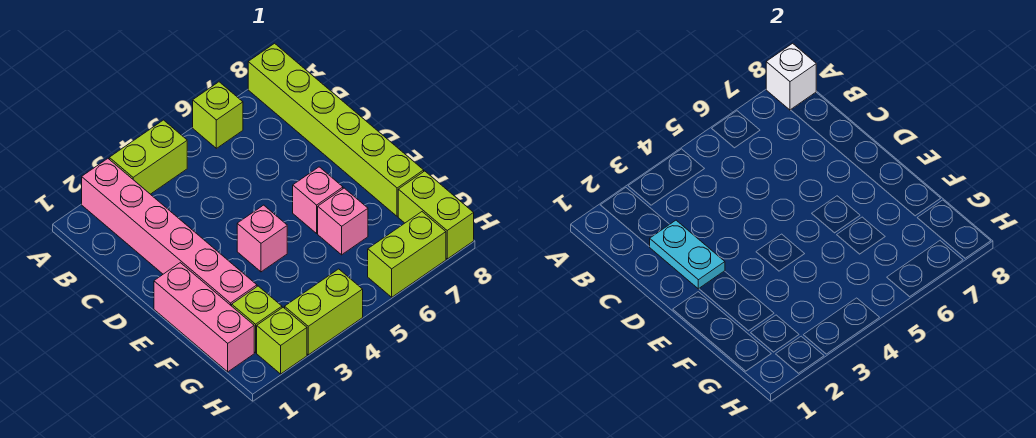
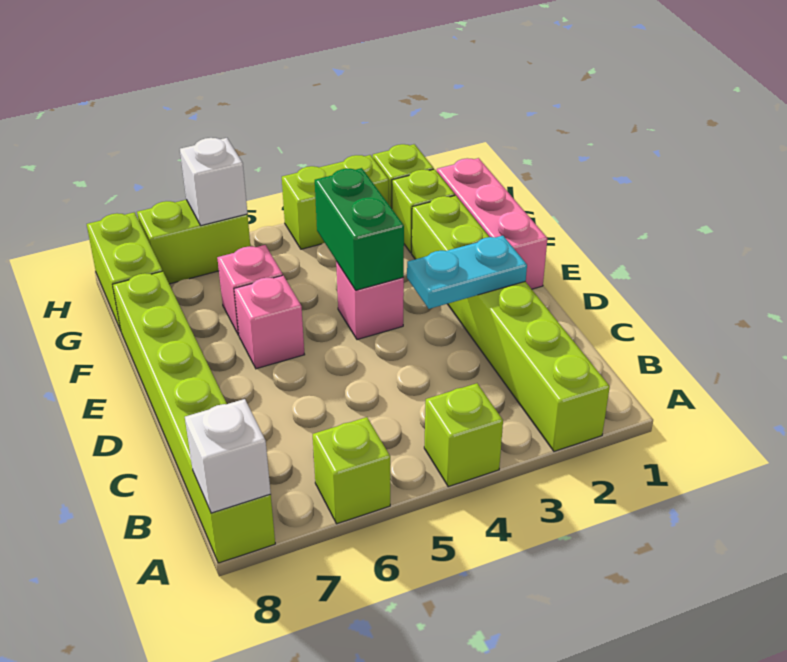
pink brick A2:F2 level 1 -> lime brick A2:F2 level 1
lime brick A3:A4 level 1 -> lime brick A4 level 1
cyan plate C2:D2 level 2 -> cyan plate D2:D3 level 2
none -> green brick E4:F4 level 2
none -> white brick H6 level 2

